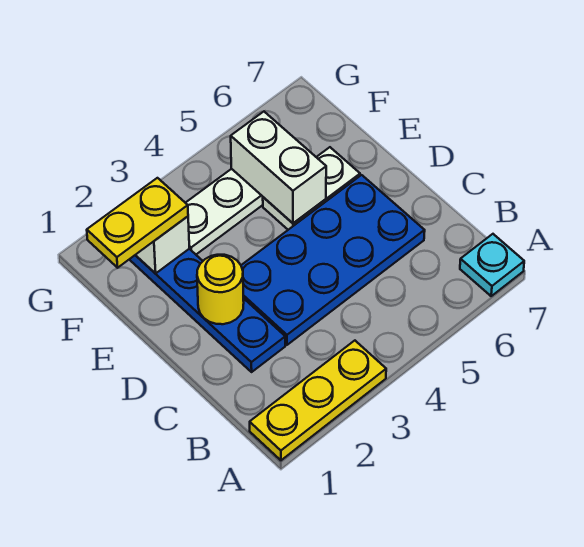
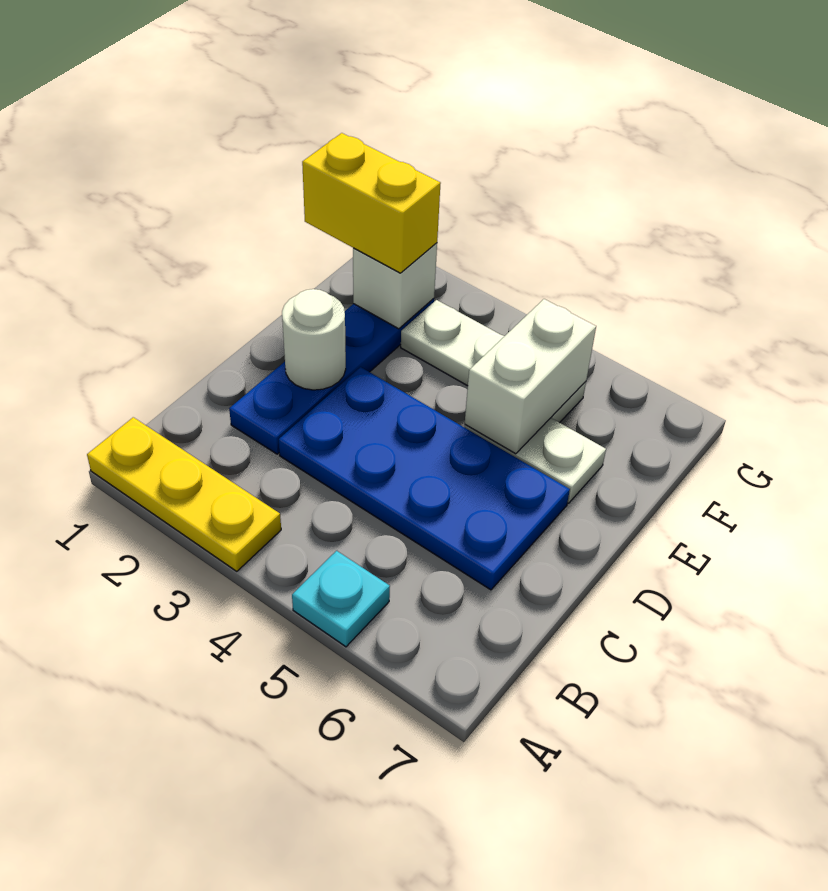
cyan plate A7 level 1 -> cyan plate A5 level 1
yellow round brick D2 level 2 -> white round brick D2 level 2
yellow plate F1:F2 level 3 -> yellow brick F1:F2 level 3

